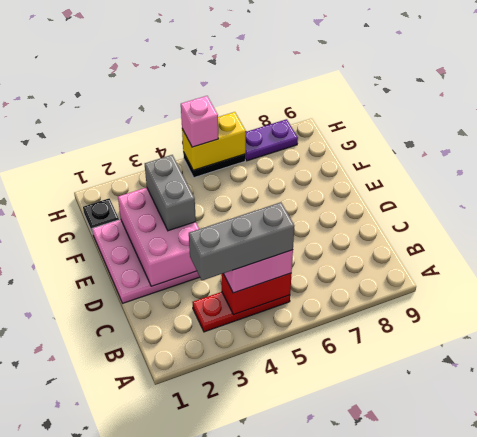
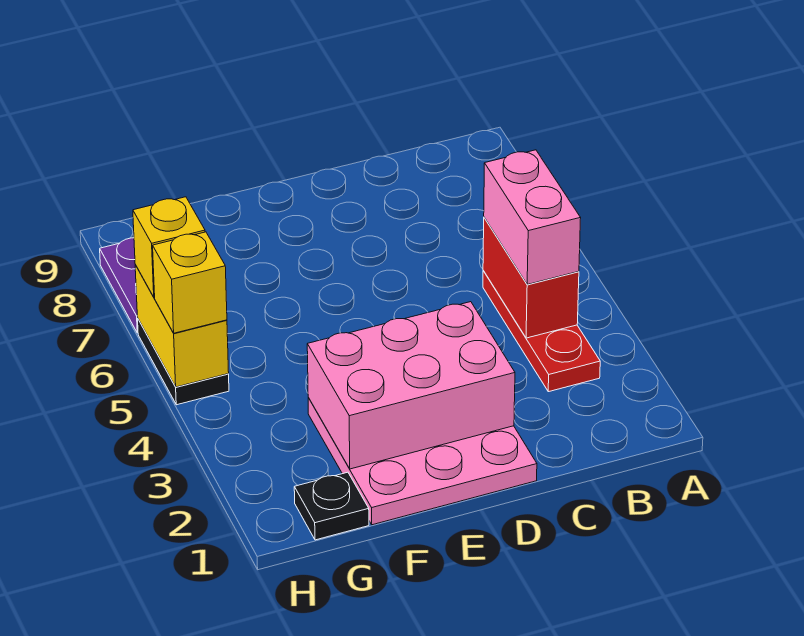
grey brick B3:B5 level 4 -> none
grey brick E3:F3 level 3 -> none
pink brick H5 level 3 -> yellow brick H5 level 3
none -> yellow brick H6 level 3

